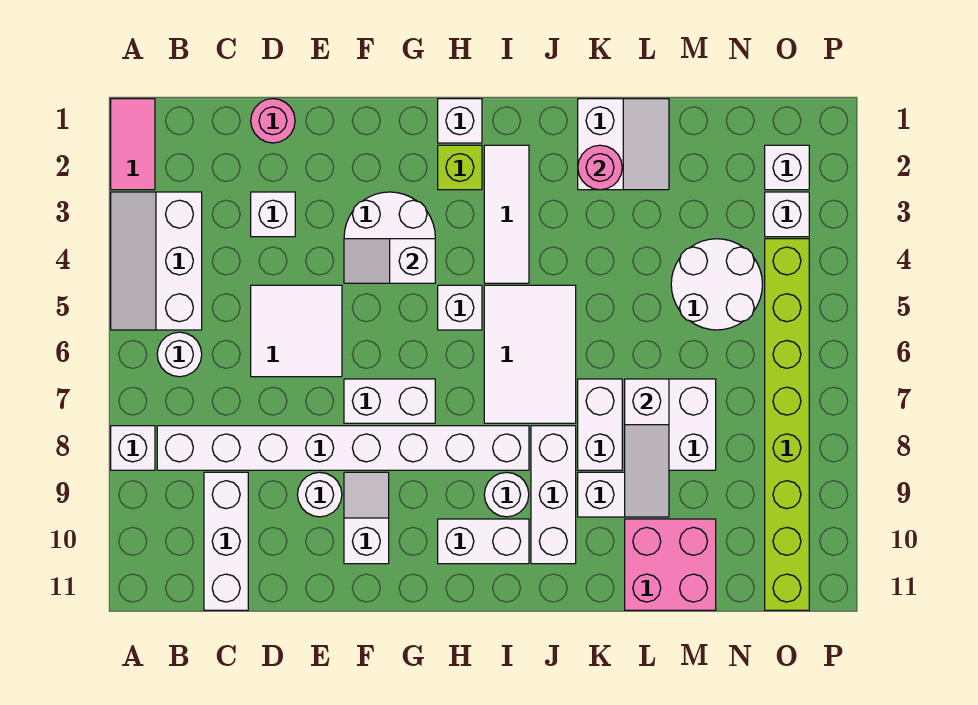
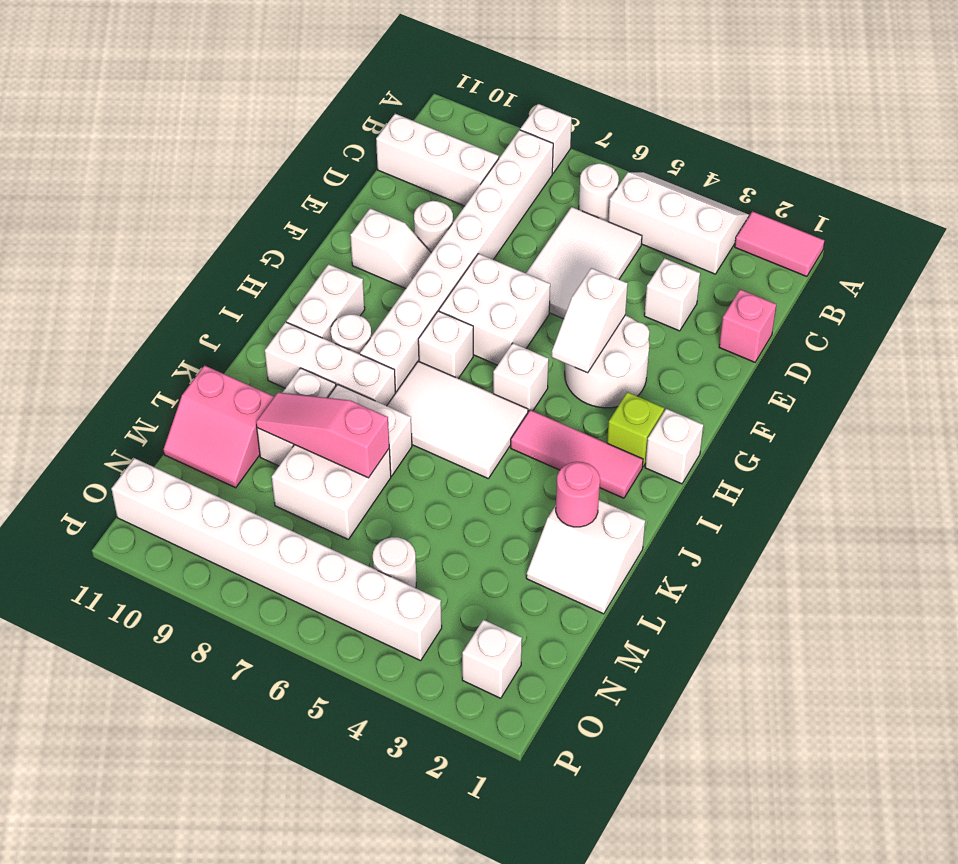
pink round brick D1 level 1 -> pink brick D1 level 1
white tile D5:E6 level 1 -> white tile C5:E6 level 1
white slope F4:G4 level 2 top G -> white slope F4:G4 level 2 top F
white brick F7:G7 level 1 -> white brick F6:G7 level 1
white tile I2:I4 level 1 -> pink tile I2:I4 level 1
white slope L7:L9 level 2 top 7 -> pink slope L7:L9 level 2 top 7
pink brick L10:M11 level 1 -> pink slope L10:M11 level 1 top L
white round brick M4:N5 level 1 -> white round brick N5 level 1
white brick O3 level 1 -> white brick H7 level 1
lime brick O4:O11 level 1 -> white brick O4:O11 level 1

